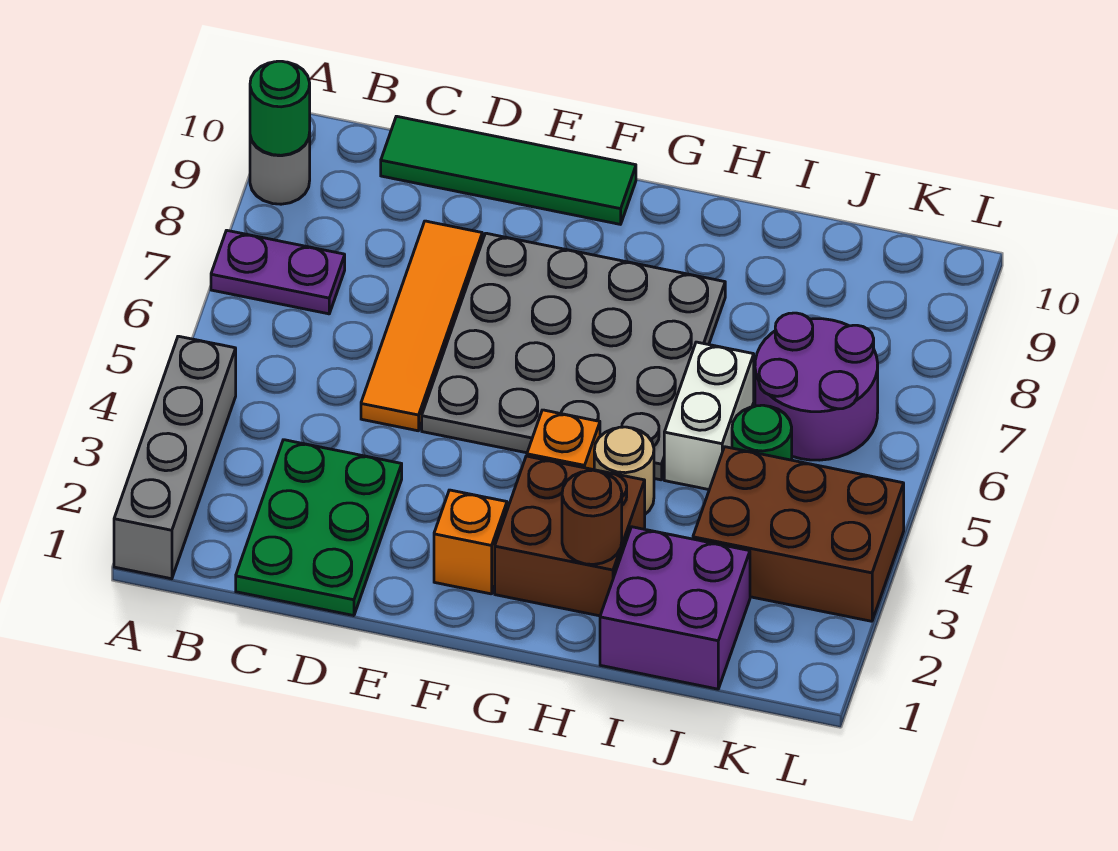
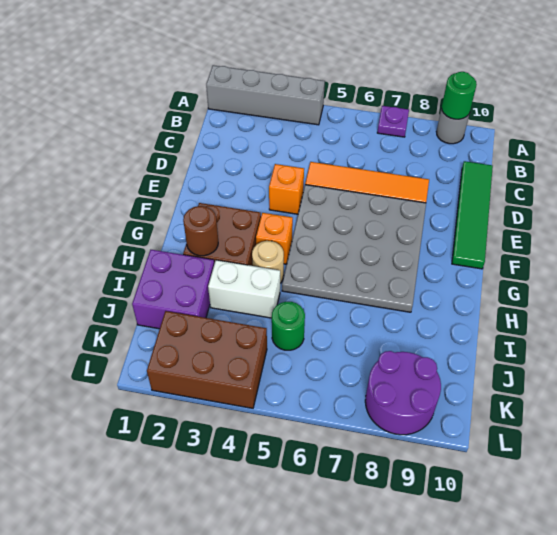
purple plate A7:B7 level 1 -> purple plate A7 level 1
green plate C1:D3 level 1 -> none
orange brick F2 level 1 -> orange brick E4 level 1
white brick I5:I6 level 1 -> white brick I3:I4 level 1
brown brick J3:L4 level 1 -> brown brick K2:L4 level 1
purple round brick J6:K7 level 1 -> purple round brick K8:L9 level 1

